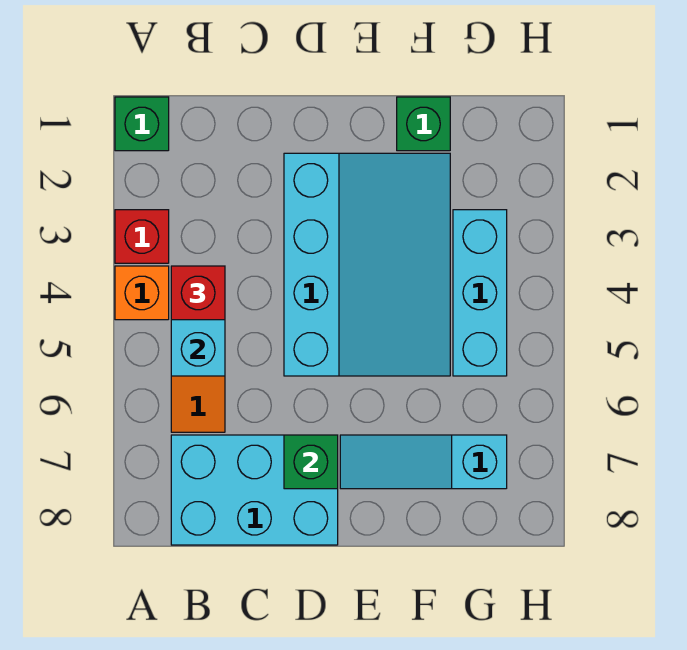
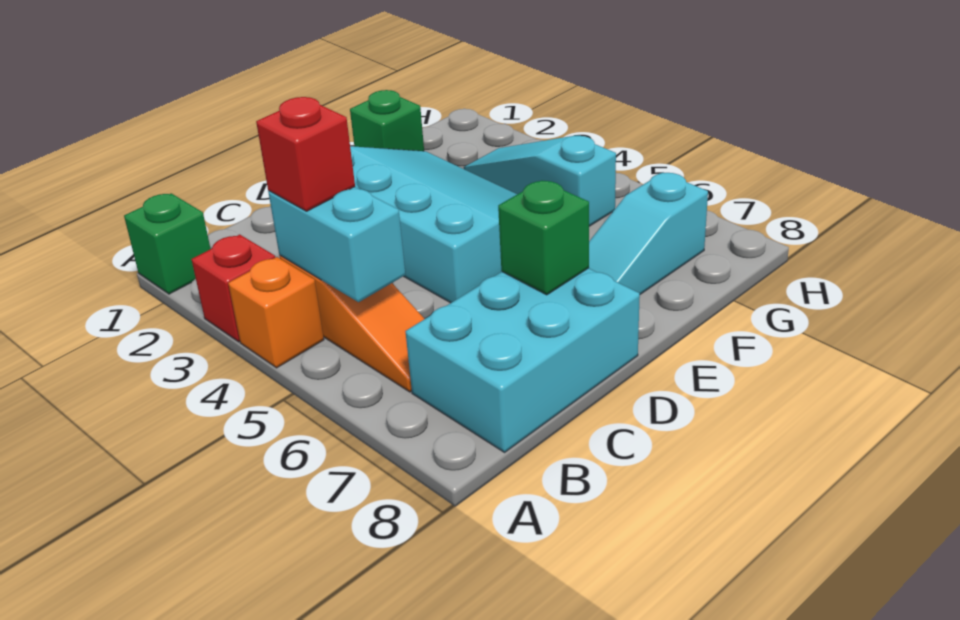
cyan brick G3:G5 level 1 -> cyan slope G3:G5 level 1 top 5

